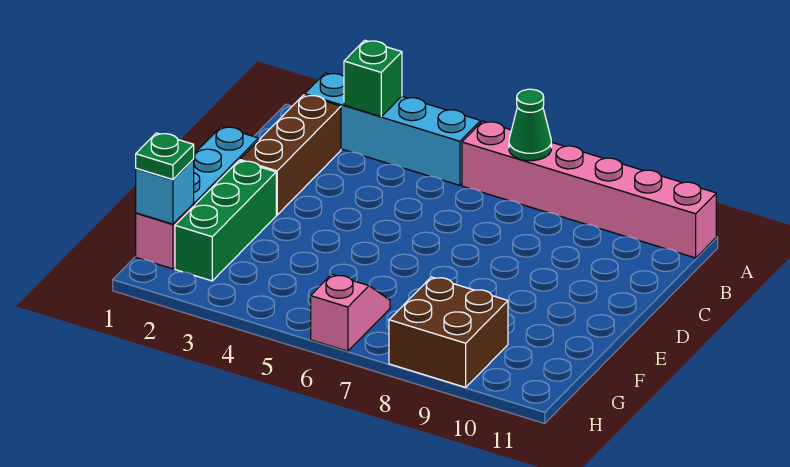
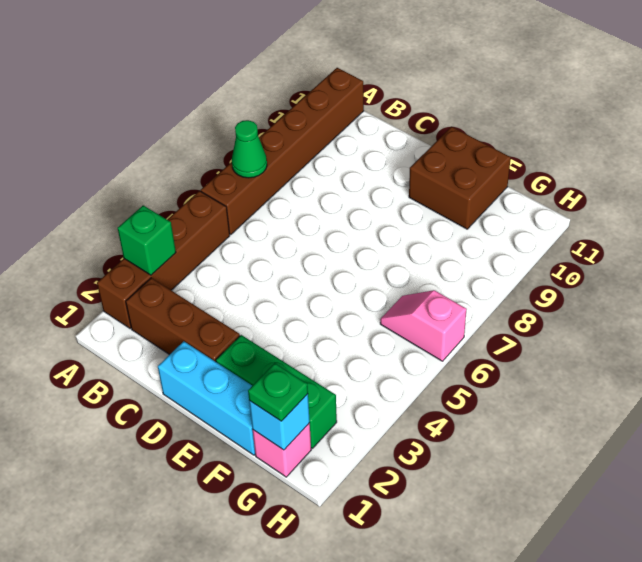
cyan brick A2:A5 level 1 -> brown brick A2:A5 level 1
pink brick A6:A11 level 1 -> brown brick A6:A11 level 1
brown brick G8:H9 level 1 -> brown brick E10:F11 level 1

